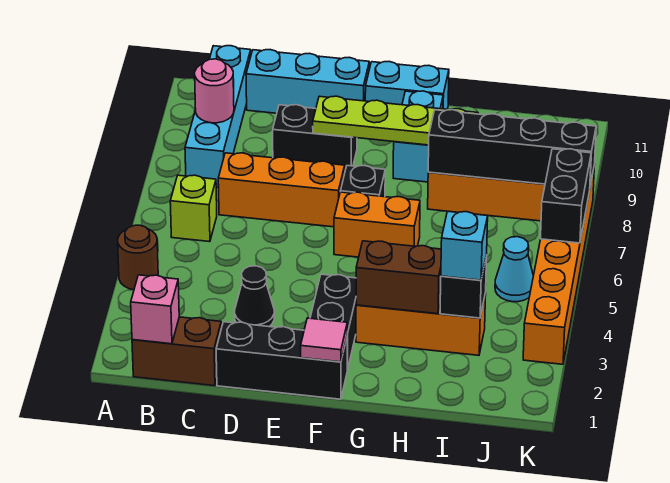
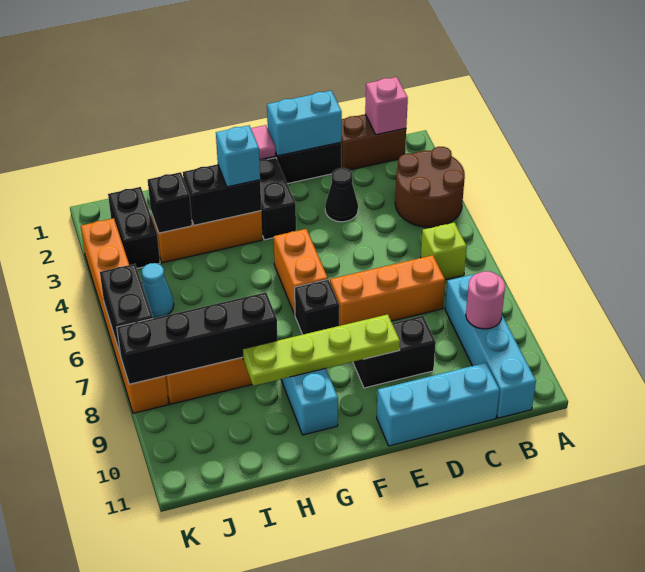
brown round brick A4 level 1 -> brown round brick A3:B4 level 1
orange brick F6:G6 level 1 -> orange brick F5:F6 level 1
cyan brick F11:G11 level 1 -> cyan brick D1:E1 level 2
brown brick G3:H3 level 2 -> black brick G3:H3 level 2
cyan brick I3 level 3 -> cyan brick G3 level 3
none -> black brick J2:J3 level 1

